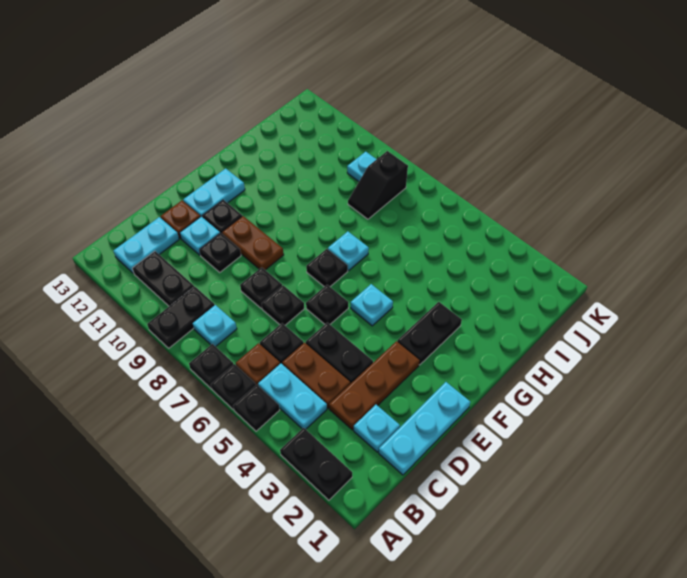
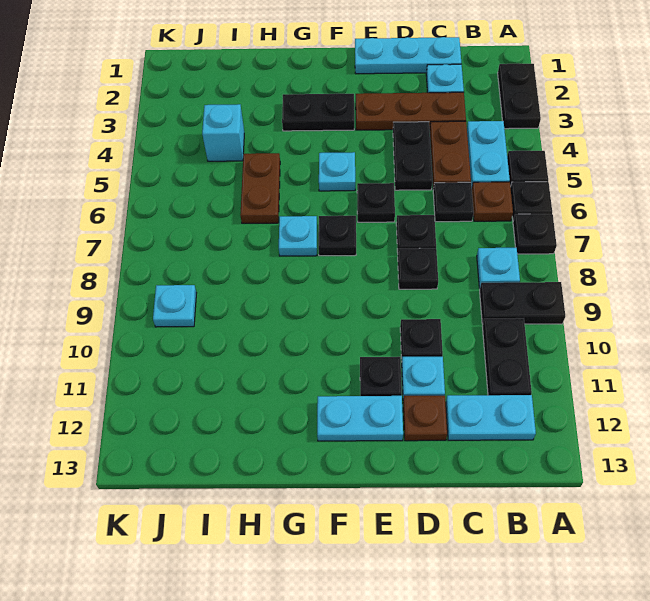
brown plate E9:E10 level 1 -> brown plate H5:H6 level 1
none -> cyan brick I4 level 1
black slope I8:J8 level 1 top J -> none

